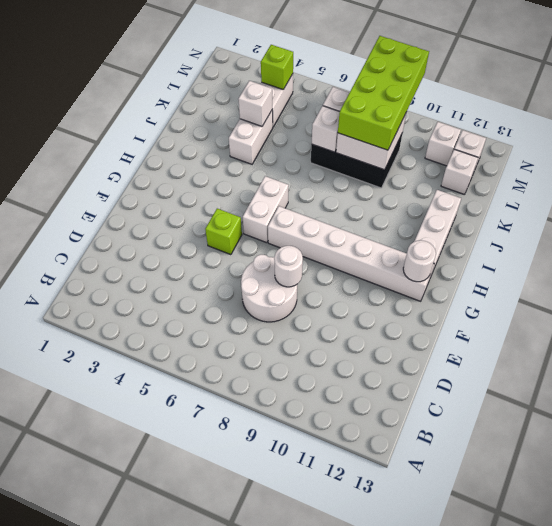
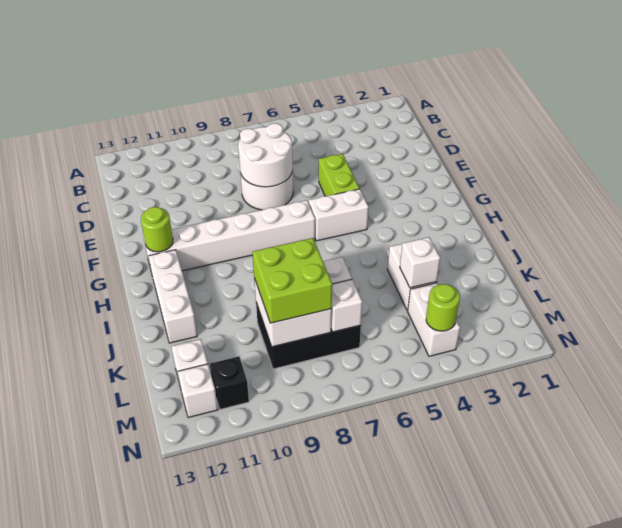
white round brick E8 level 2 -> white round brick D7:E8 level 2
lime brick F5 level 1 -> lime brick E5:F5 level 1
white brick G6:H6 level 1 -> white brick G5:G6 level 1
white round brick G12 level 2 -> lime round brick G12 level 2
lime brick K8:N9 level 3 -> lime brick K8:L9 level 3
lime brick M4 level 2 -> lime round brick M4 level 2
white brick M11 level 1 -> black brick M11 level 1

